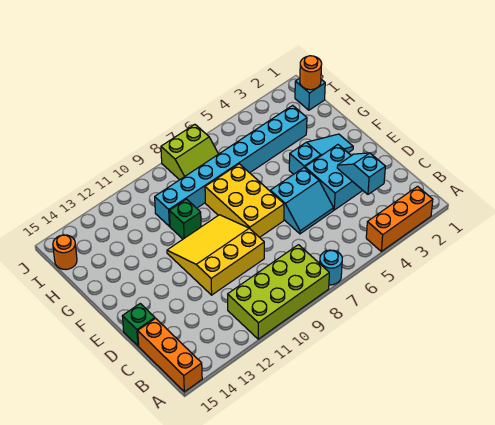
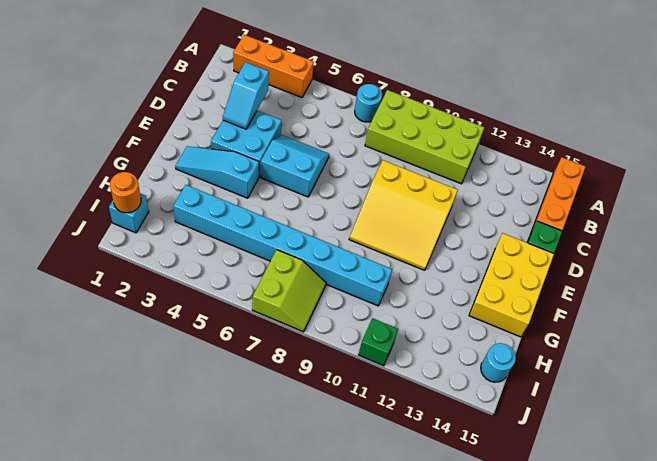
yellow brick E7:G8 level 1 -> yellow brick E14:G15 level 1
green brick G10 level 1 -> green brick J11 level 1
lime slope I7:J8 level 1 top J -> lime slope I7:J8 level 1 top 7
orange round brick I15 level 1 -> cyan round brick I15 level 1

